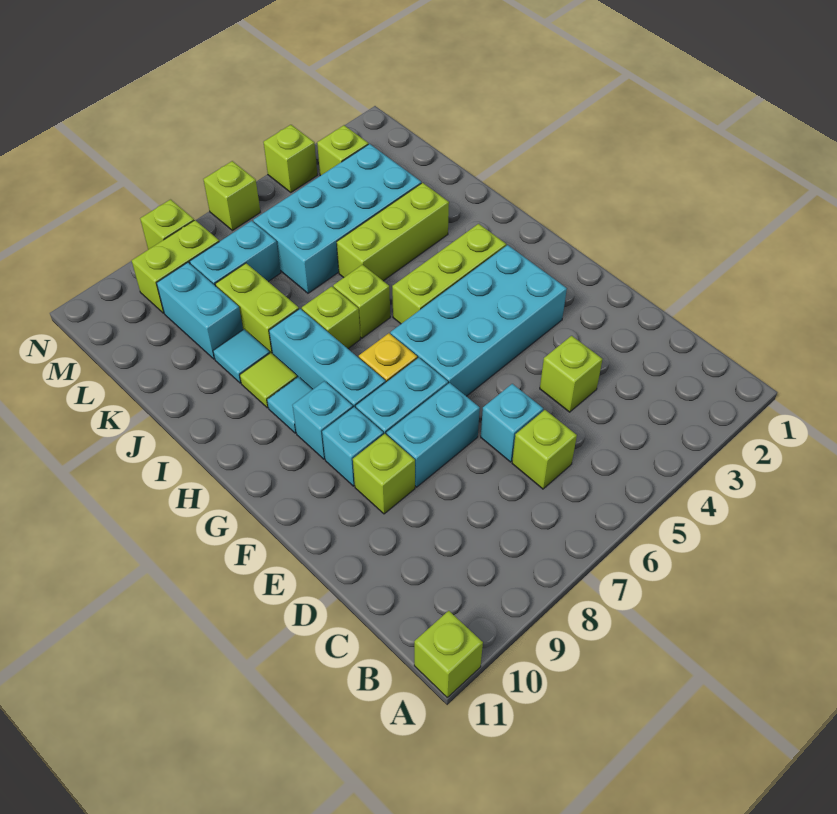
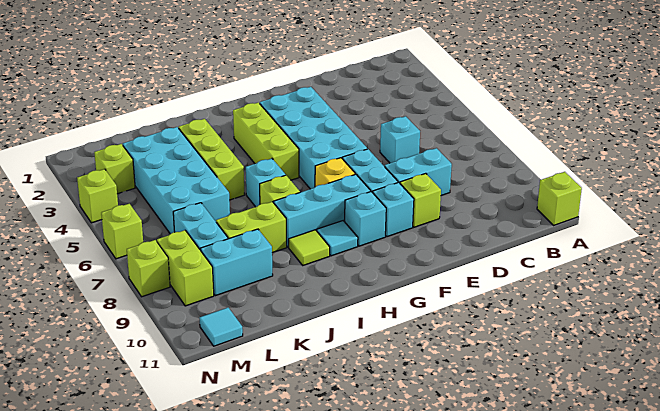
lime brick C6 level 1 -> none
lime brick D4 level 1 -> none
cyan brick E7:E8 level 1 -> cyan brick D8:E8 level 1
lime brick I6 level 1 -> cyan brick I6 level 1
cyan tile J9 level 1 -> cyan tile M11 level 1

